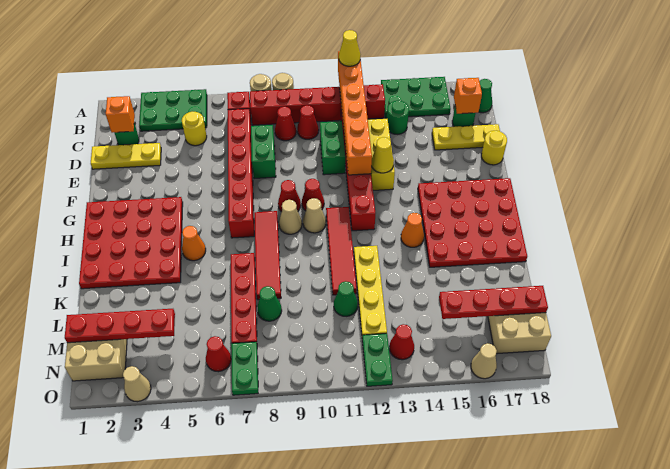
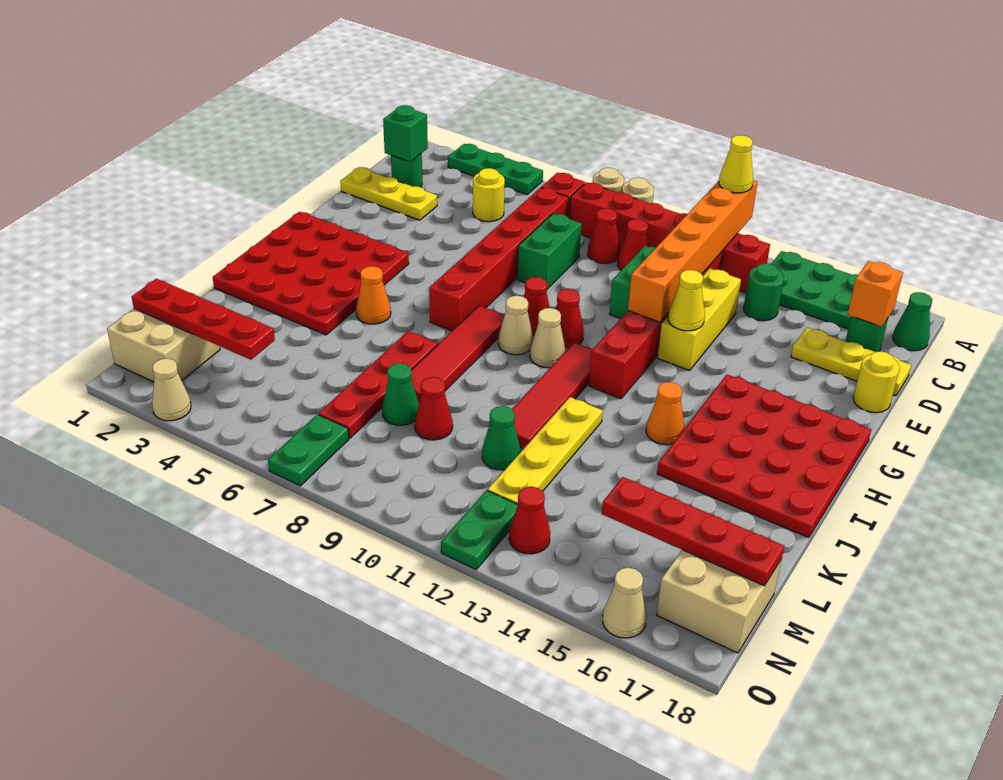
green plate A3:B5 level 1 -> green plate A3:A5 level 1
orange brick C2 level 2 -> green brick C2 level 2
red cone N6 level 1 -> red cone L9 level 1

